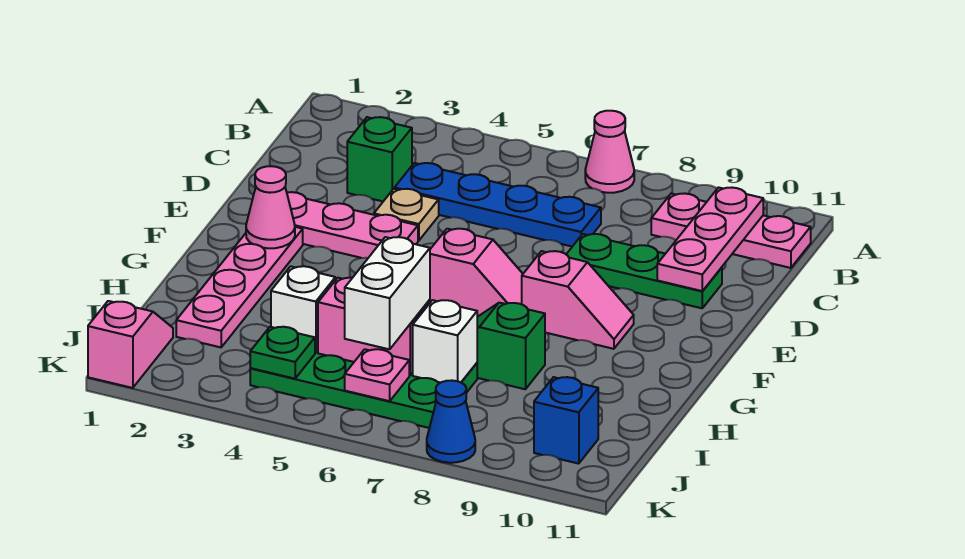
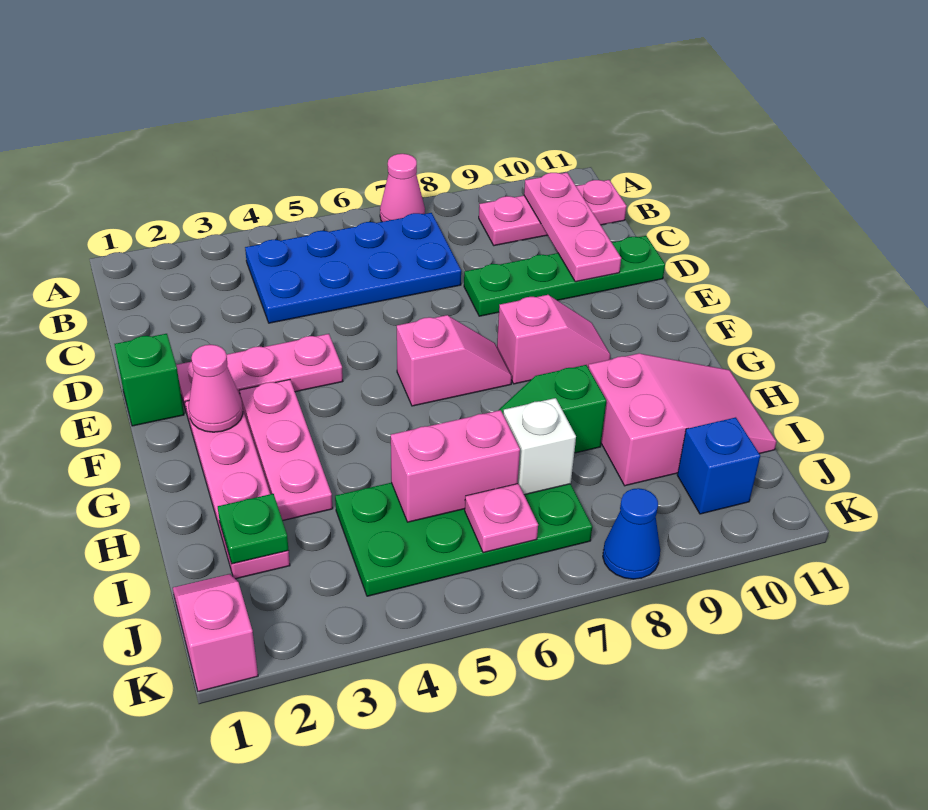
green brick C3 level 1 -> green brick E1 level 1
blue plate C4:C7 level 1 -> blue plate B4:C7 level 1
tan plate D4 level 1 -> none
green plate D8:D10 level 1 -> green plate D8:D11 level 1
none -> pink plate F3:H3 level 1
none -> pink slope H9:I11 level 1 top 9
white brick I4 level 2 -> none
white brick I6:J6 level 3 -> none
green plate J4 level 2 -> green plate I2 level 2

